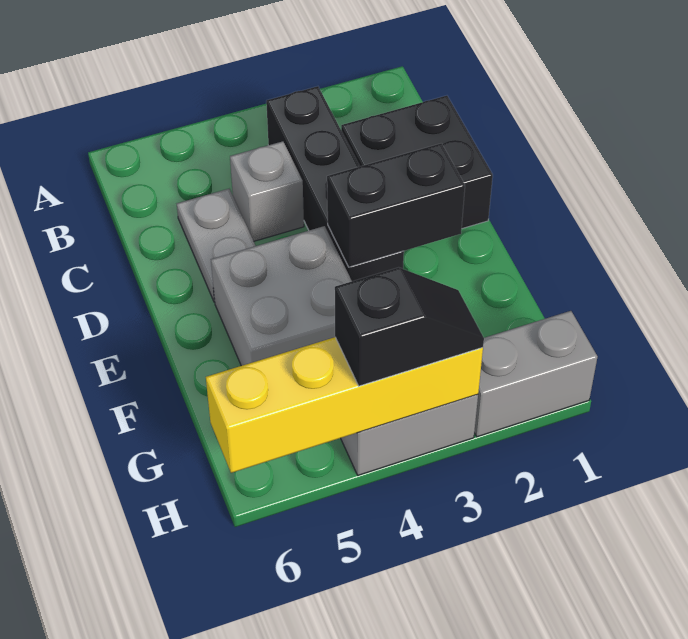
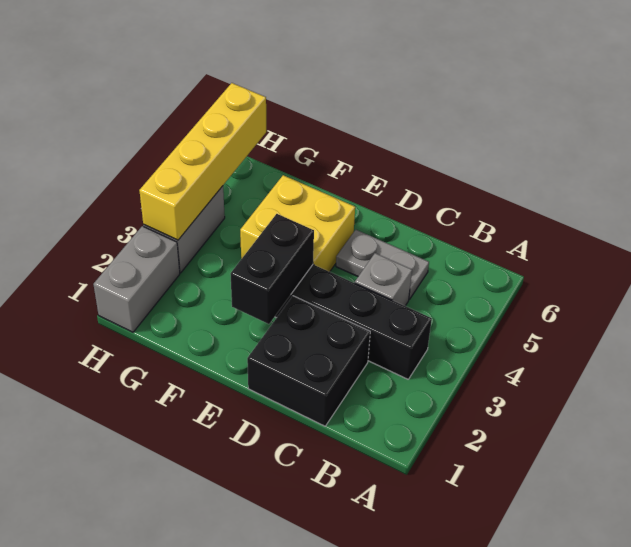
grey brick E4:F5 level 1 -> yellow brick E4:F5 level 1
black slope H3:H4 level 3 top 4 -> none

